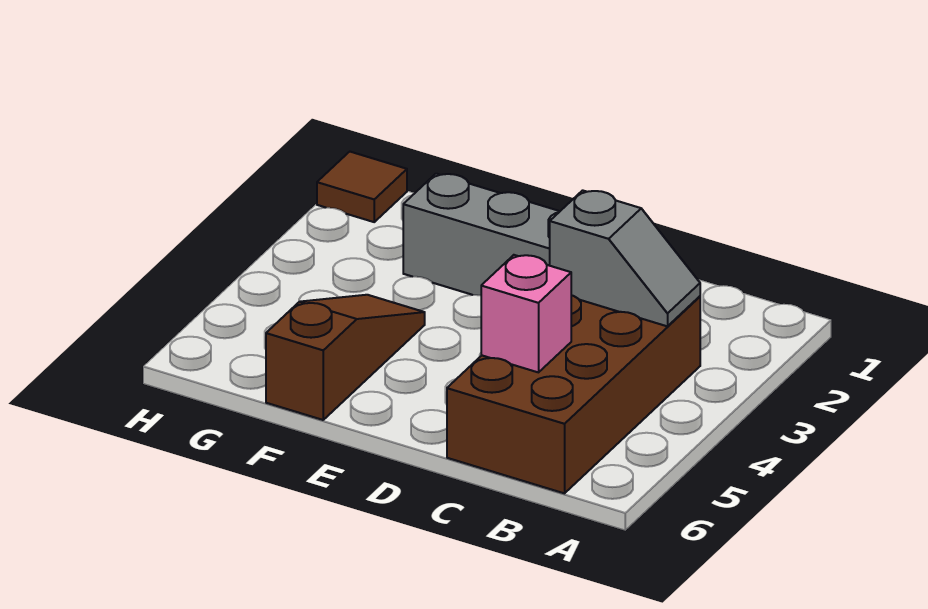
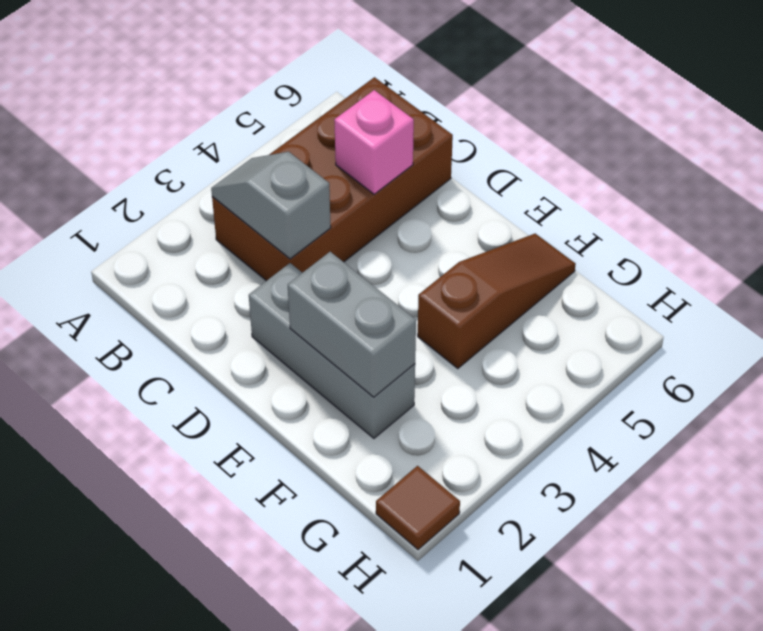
none -> grey brick E2:F2 level 2
brown slope F4:F6 level 1 top 6 -> brown slope F4:F6 level 1 top 4

